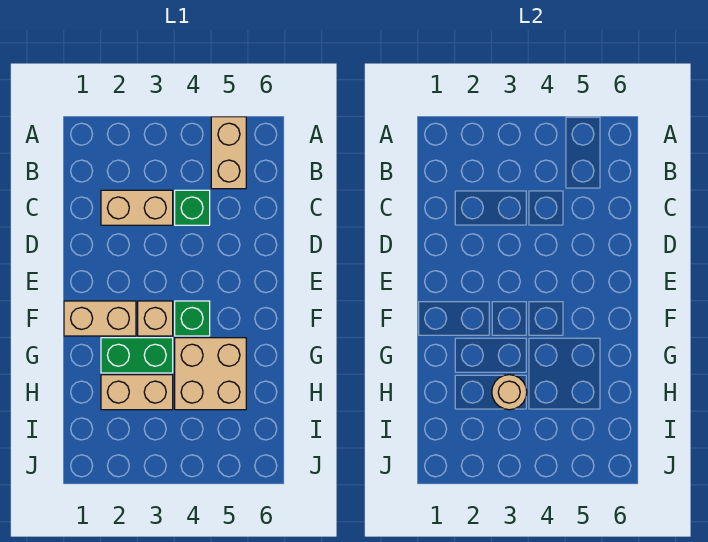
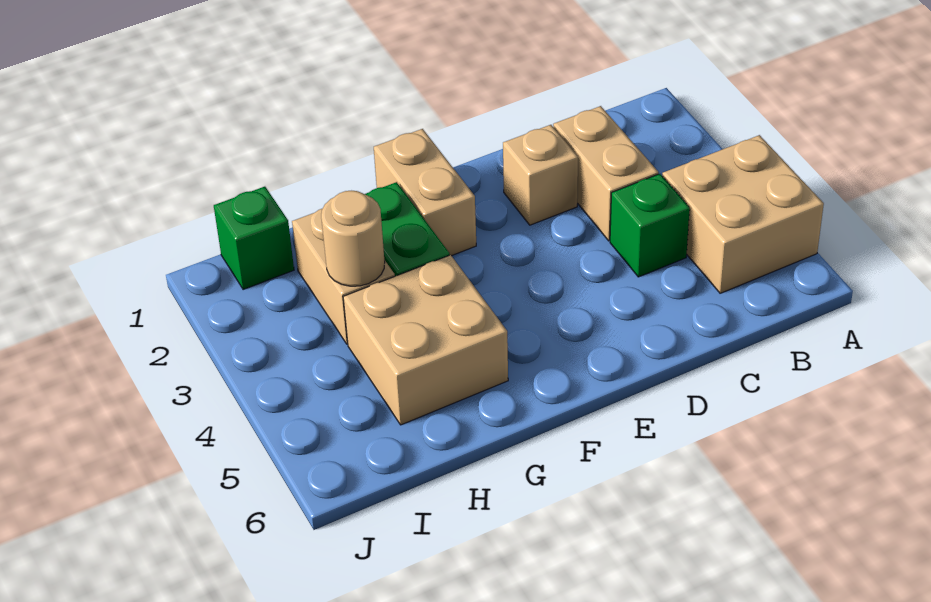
tan brick A5:B5 level 1 -> tan brick A4:B5 level 1
tan brick F3 level 1 -> tan brick D2 level 1
green brick F4 level 1 -> green brick I1 level 1

